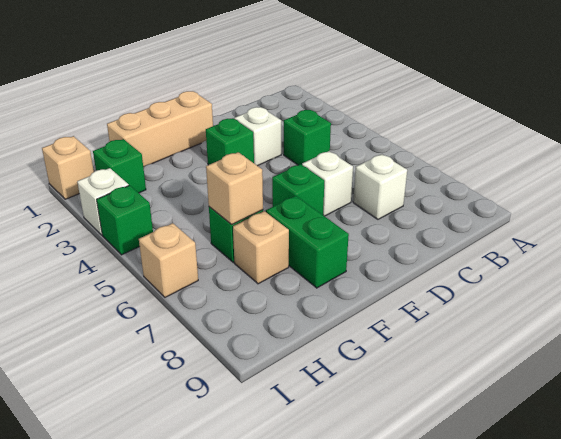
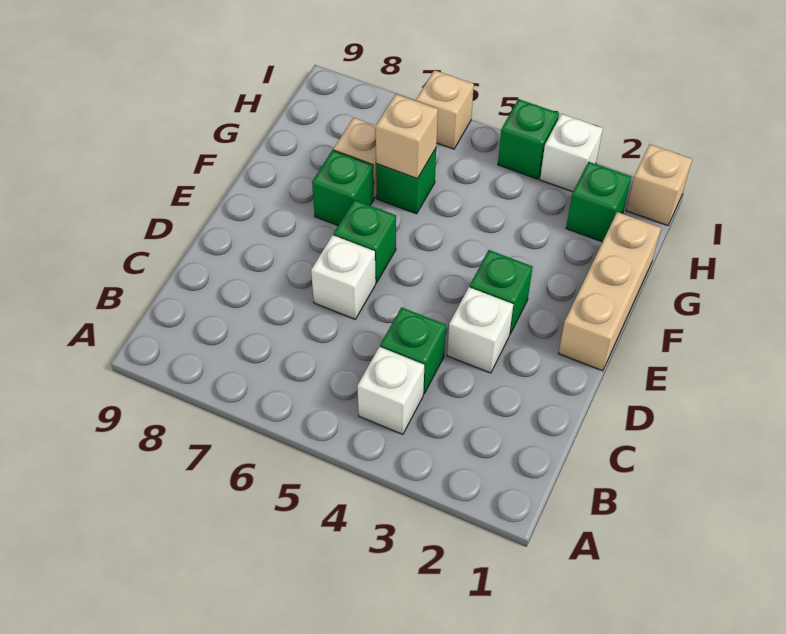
white brick C7 level 1 -> white brick B4 level 1
green brick F7:F8 level 1 -> green brick F7 level 1

